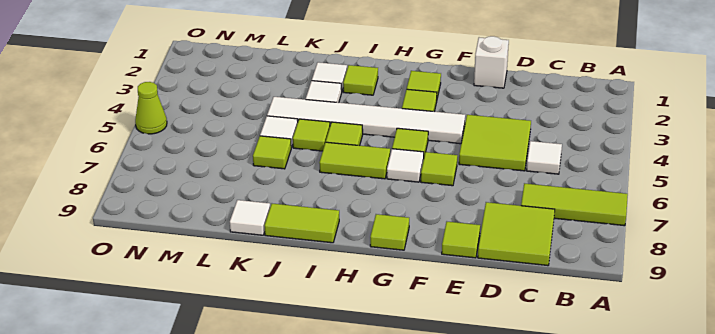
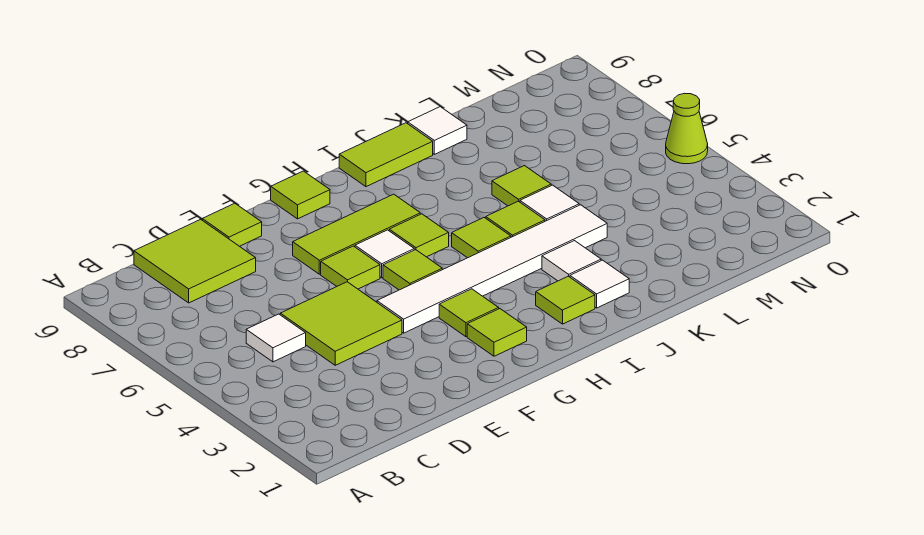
lime tile A7:C7 level 1 -> lime tile F7:H7 level 1
white brick E1 level 1 -> none
lime tile H6:I6 level 1 -> lime tile H6 level 1

